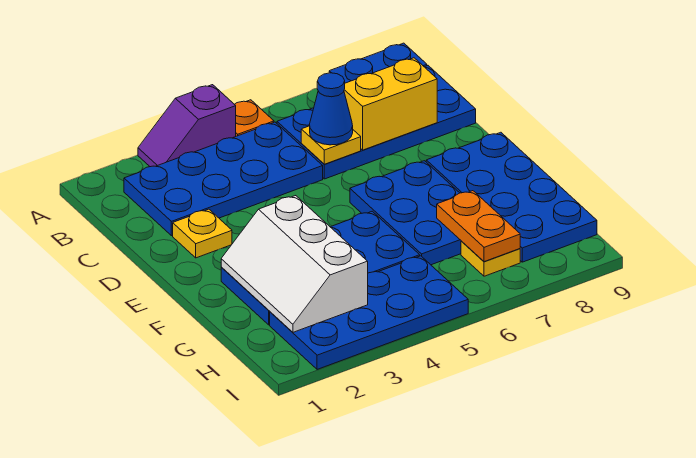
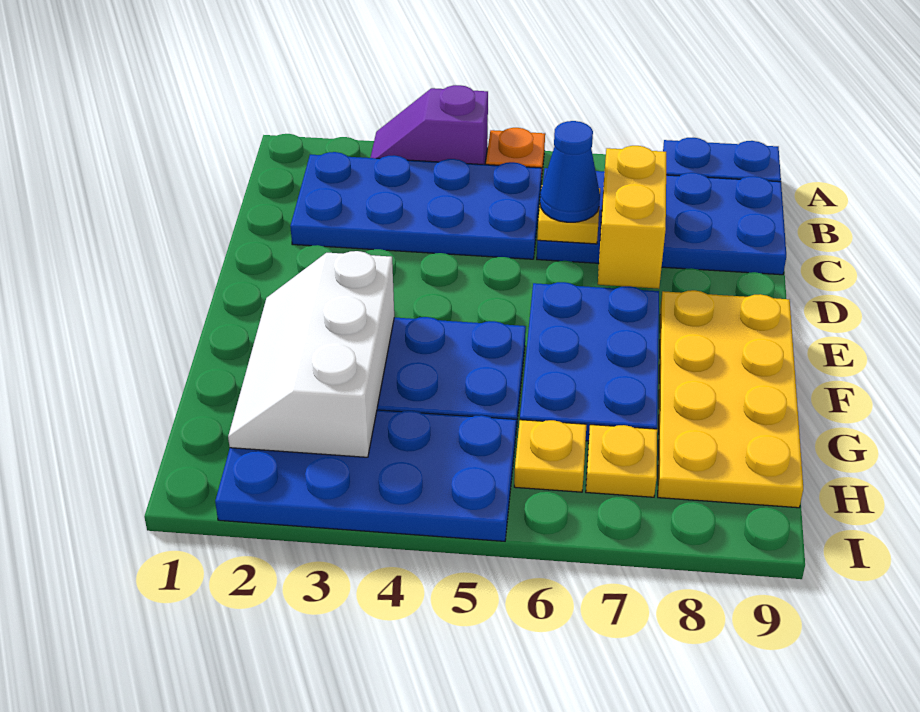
yellow brick C7:C8 level 2 -> yellow brick C7:D7 level 2
yellow plate D2 level 1 -> yellow plate H6 level 1
blue plate E8:H9 level 1 -> yellow plate E8:H9 level 1
orange plate G7:H7 level 2 -> none

